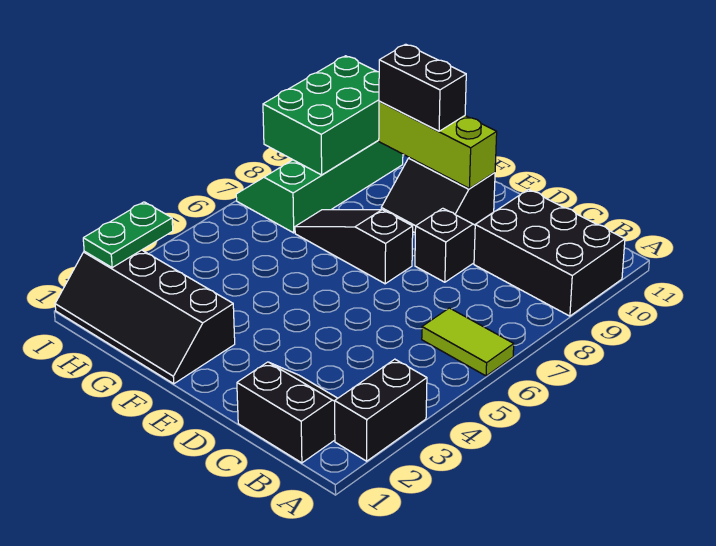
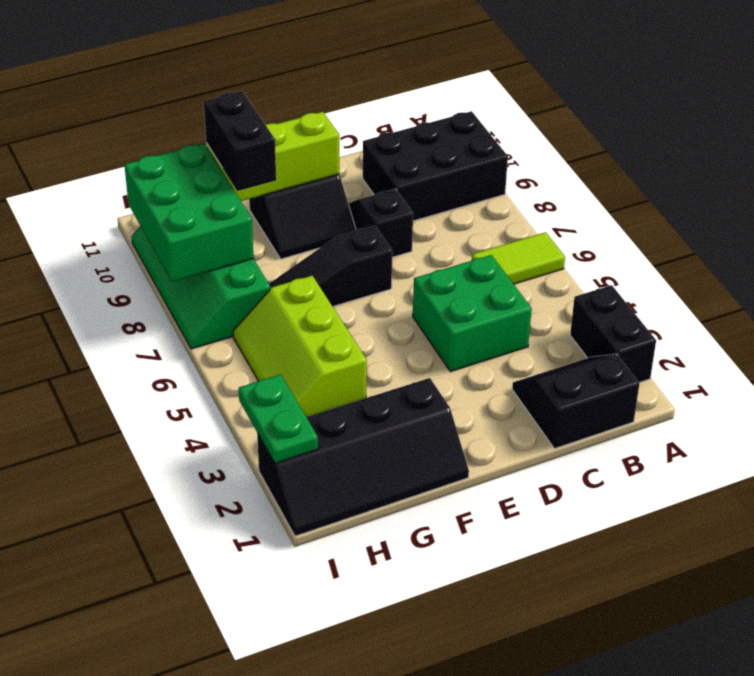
none -> green brick C4:D5 level 1
black brick F10:G10 level 3 -> black brick G9:G10 level 3
none -> lime slope G4:H6 level 1 top G

